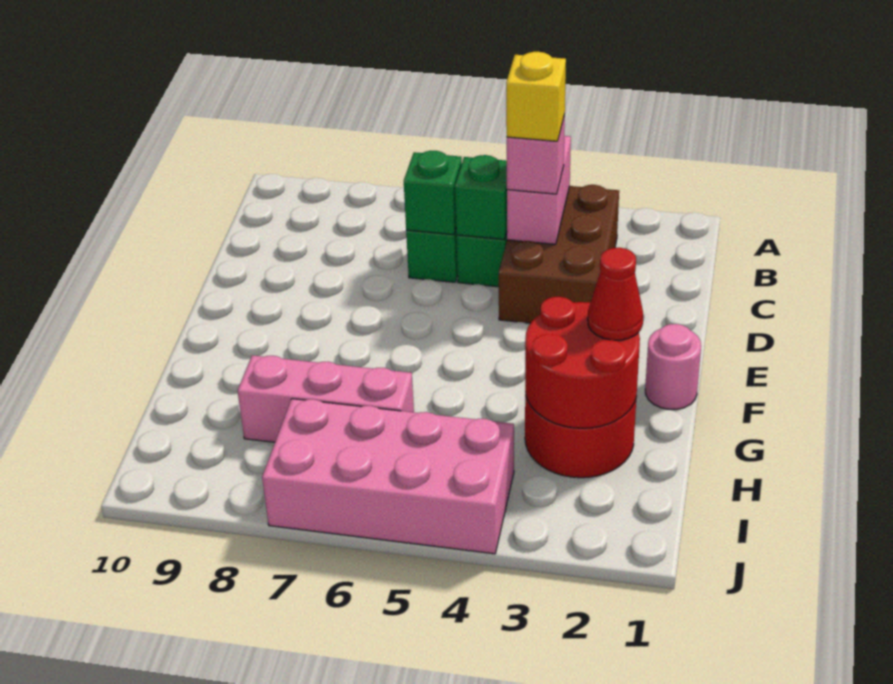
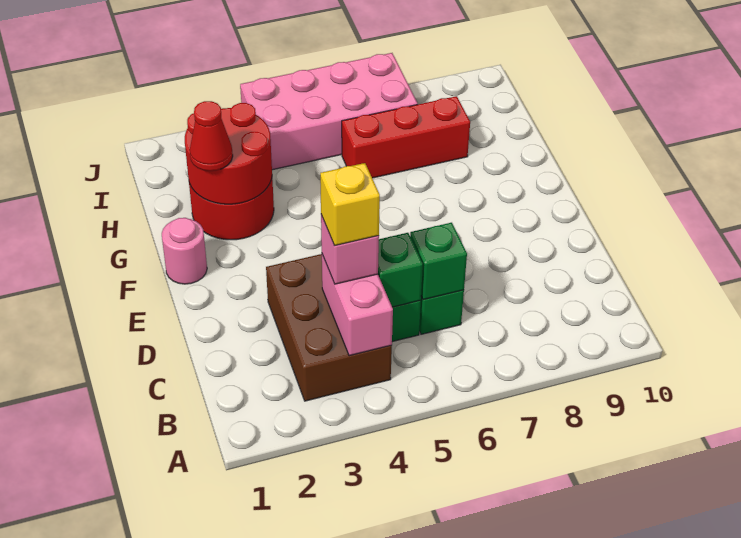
pink brick H6:H8 level 1 -> red brick H6:H8 level 1

